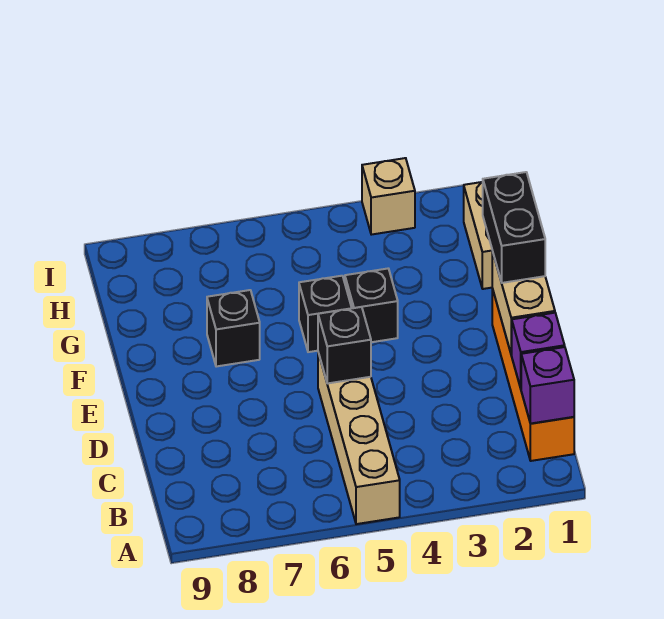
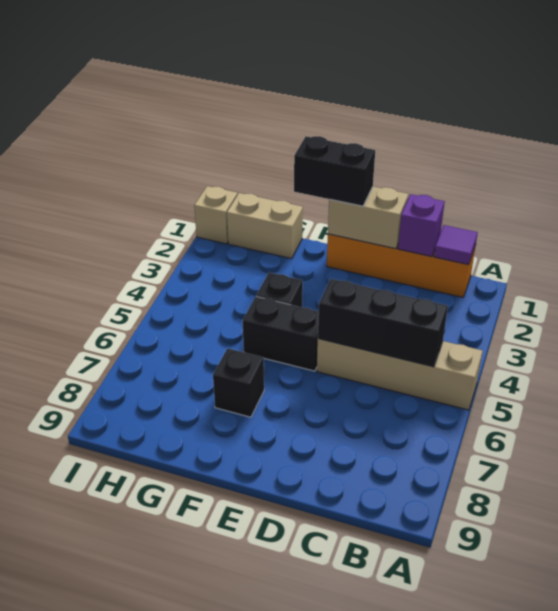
purple brick B1 level 2 -> purple tile B1 level 2
black brick D5 level 2 -> black brick B5:D5 level 2
black brick F5 level 1 -> black brick E5:F5 level 1
tan brick I3 level 1 -> tan brick I1 level 1

